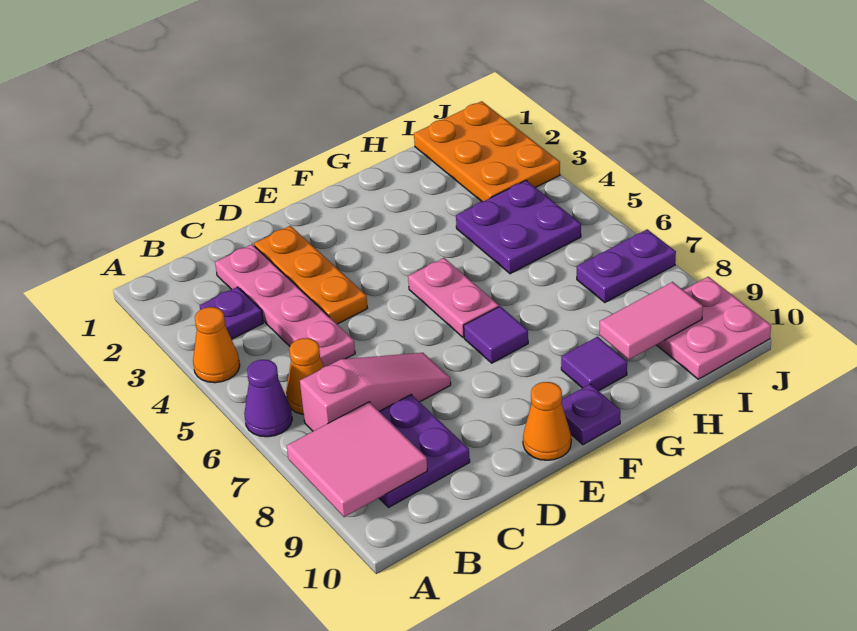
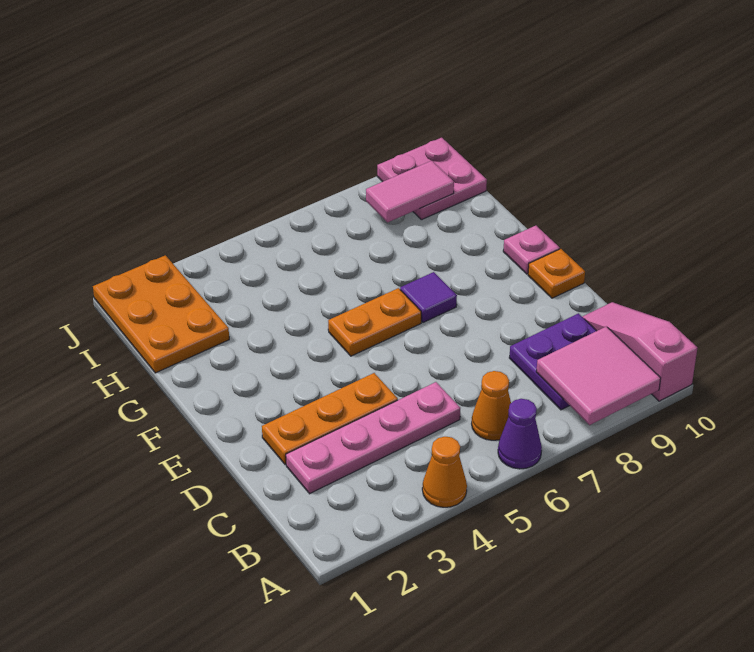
purple plate B3 level 1 -> none
pink slope B7:D7 level 1 top B -> pink slope A10:C10 level 1 top A
orange cone E10 level 1 -> orange plate E10 level 1
pink plate F5:F6 level 1 -> orange plate F5:F6 level 1
purple plate F10 level 1 -> pink plate F10 level 1
purple tile G9 level 1 -> none
purple plate H4:I5 level 1 -> none
pink tile H9:I9 level 2 -> pink tile I8:I9 level 2
orange plate I1:J3 level 1 -> orange plate H1:J2 level 1
purple plate I7:J7 level 1 -> none

